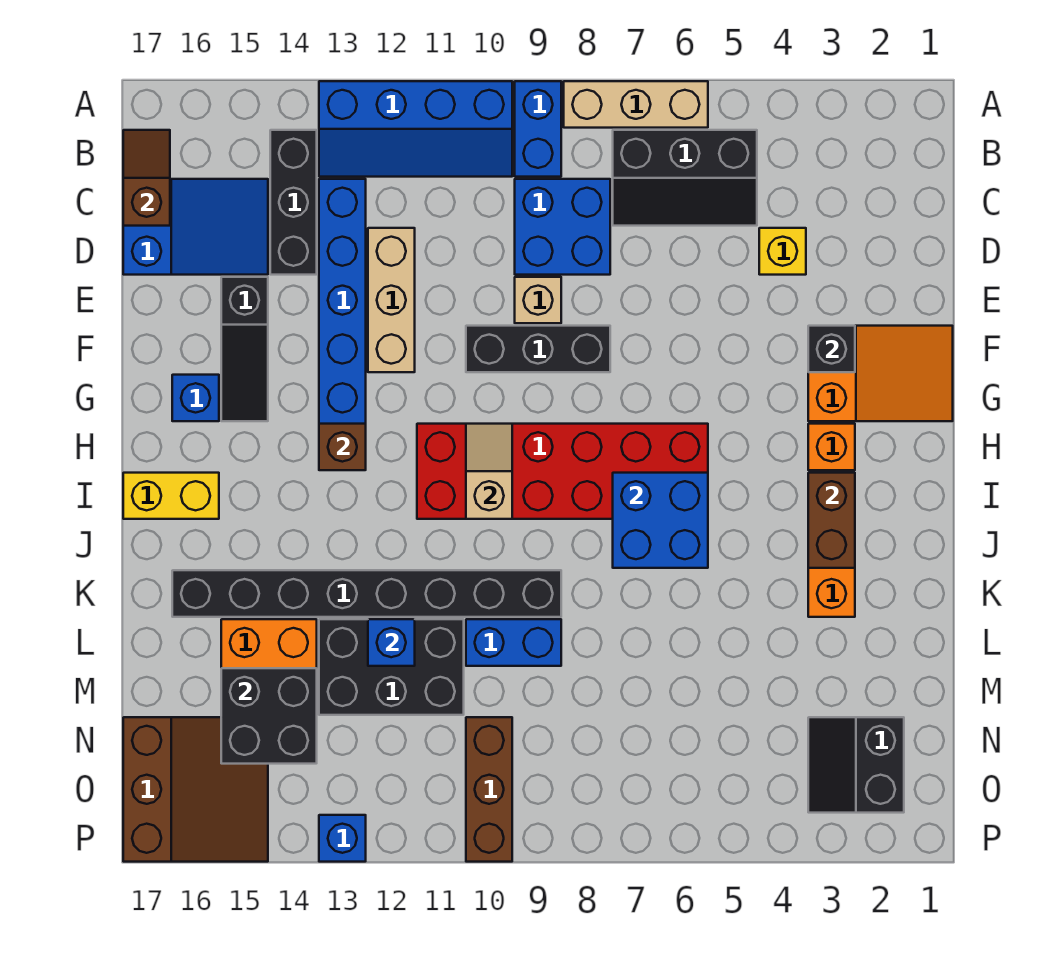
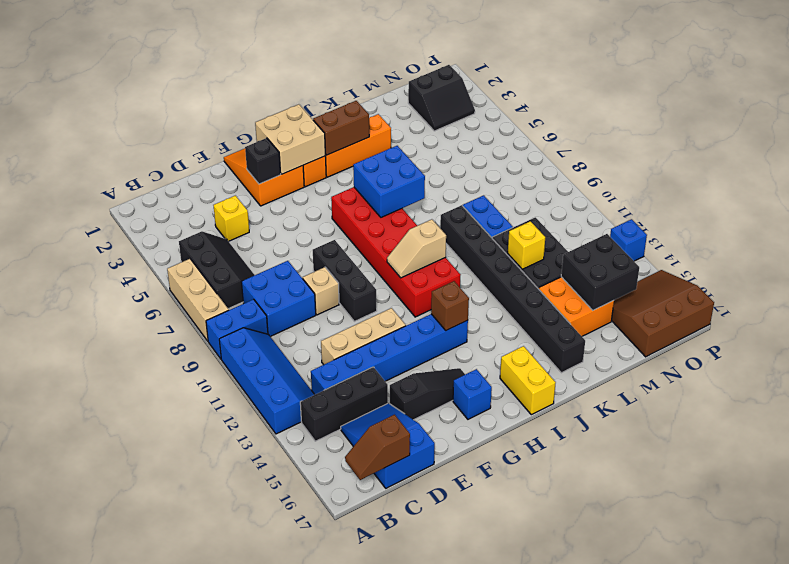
none -> tan brick G2:H3 level 2
blue brick L12 level 2 -> yellow brick L12 level 2
brown brick N10:P10 level 1 -> none

